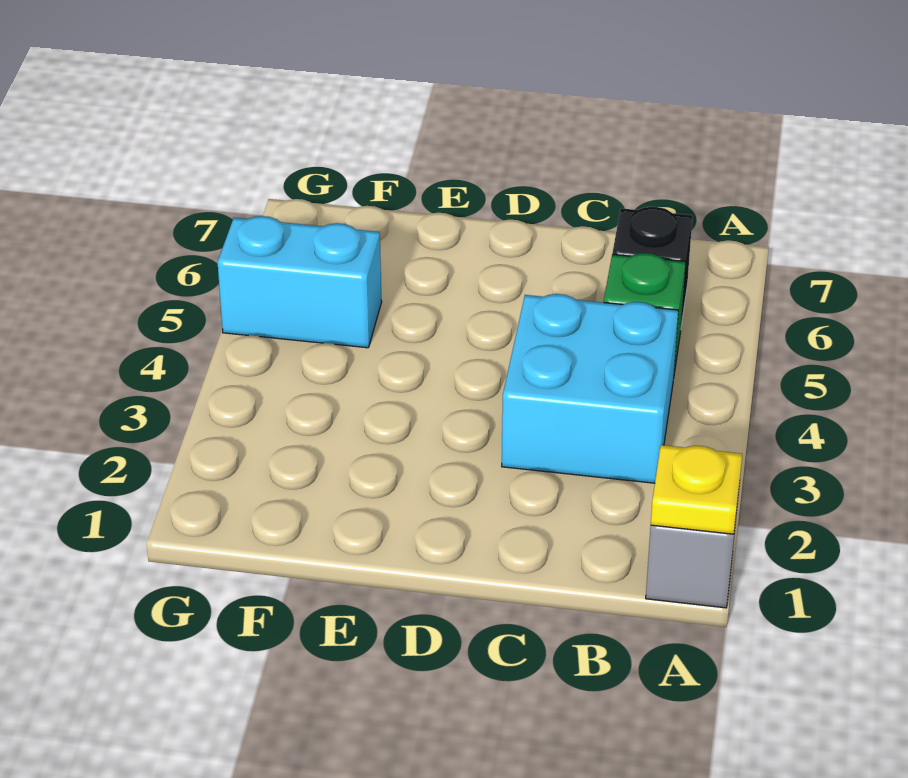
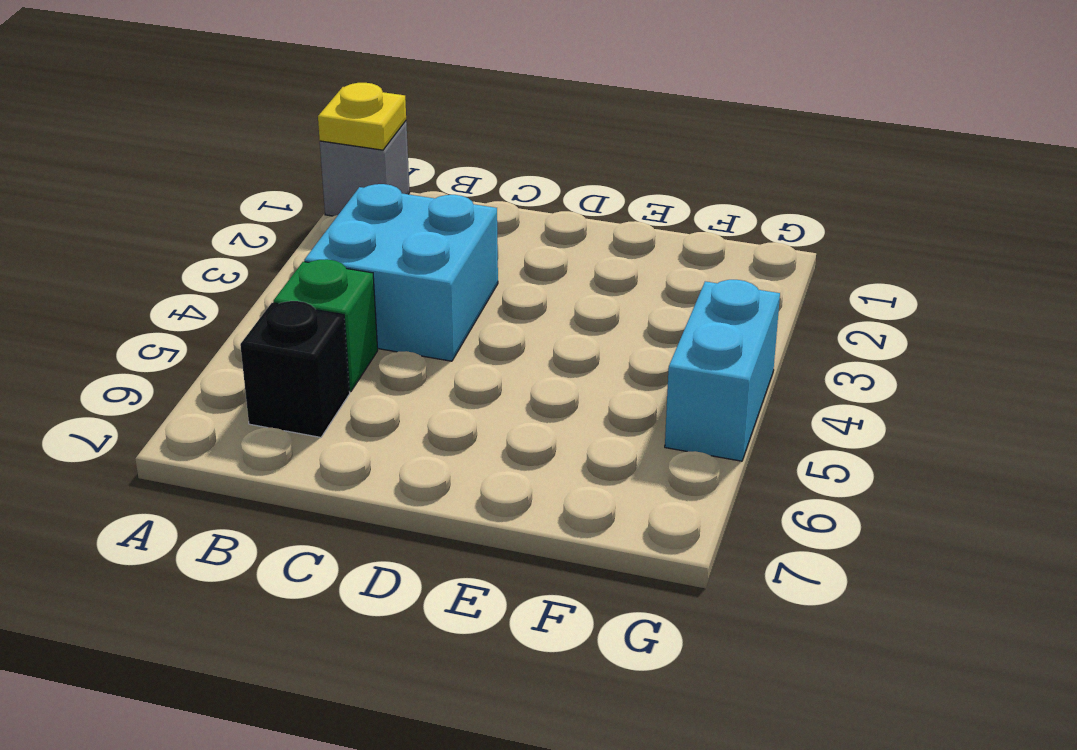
cyan brick F5:G5 level 1 -> cyan brick G4:G5 level 1

